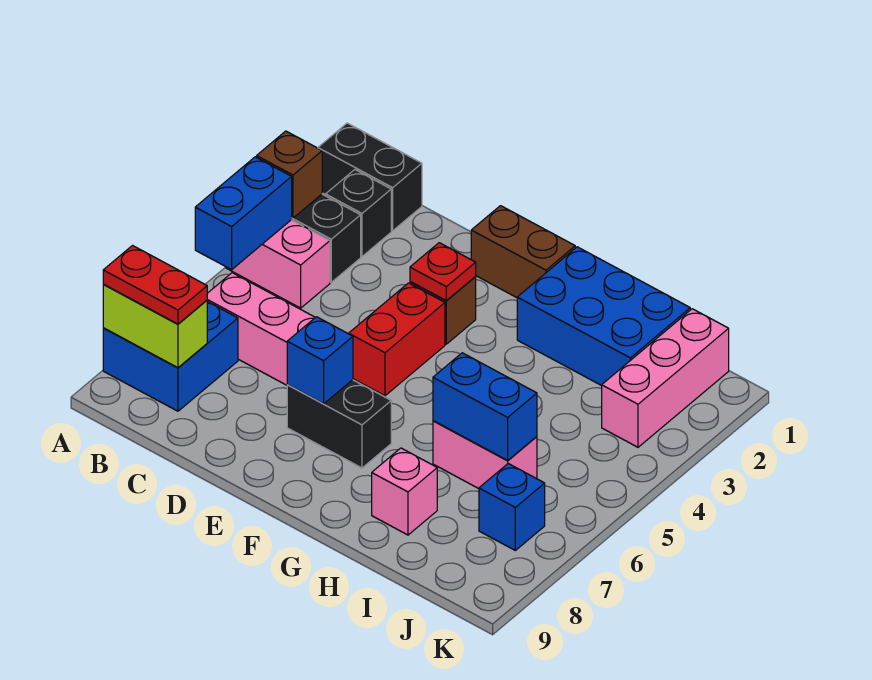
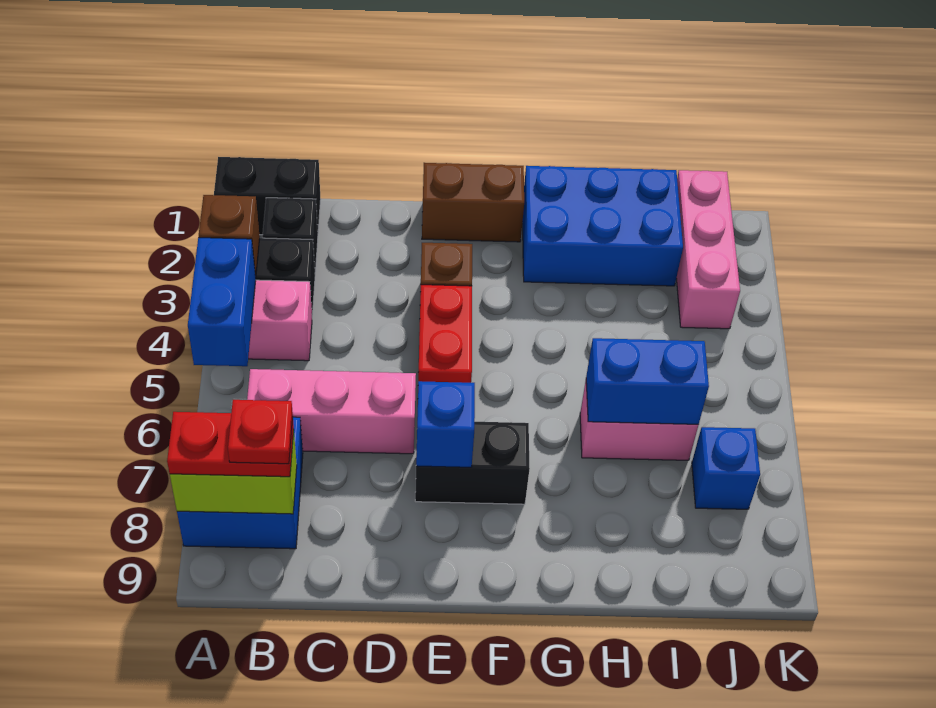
red plate E3 level 2 -> red plate B8 level 4
pink brick H8 level 1 -> none

